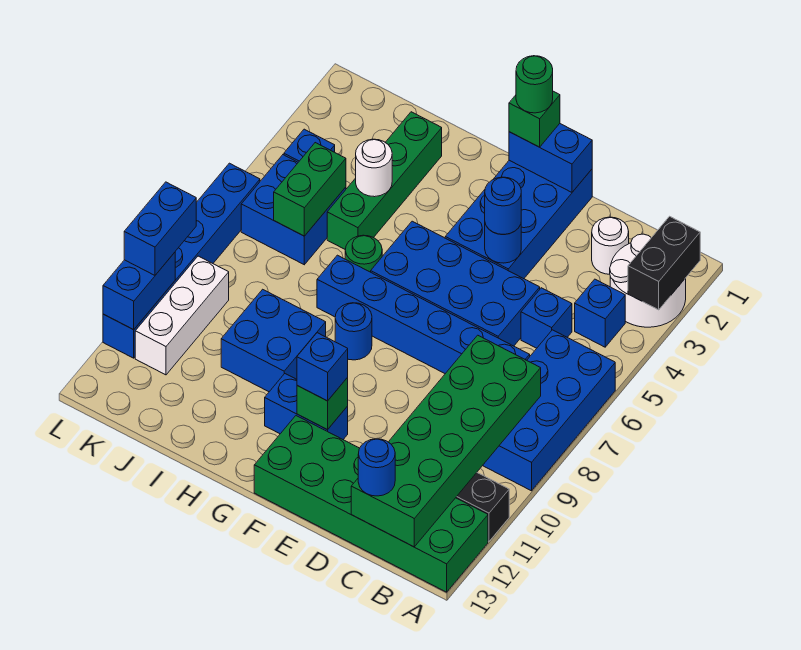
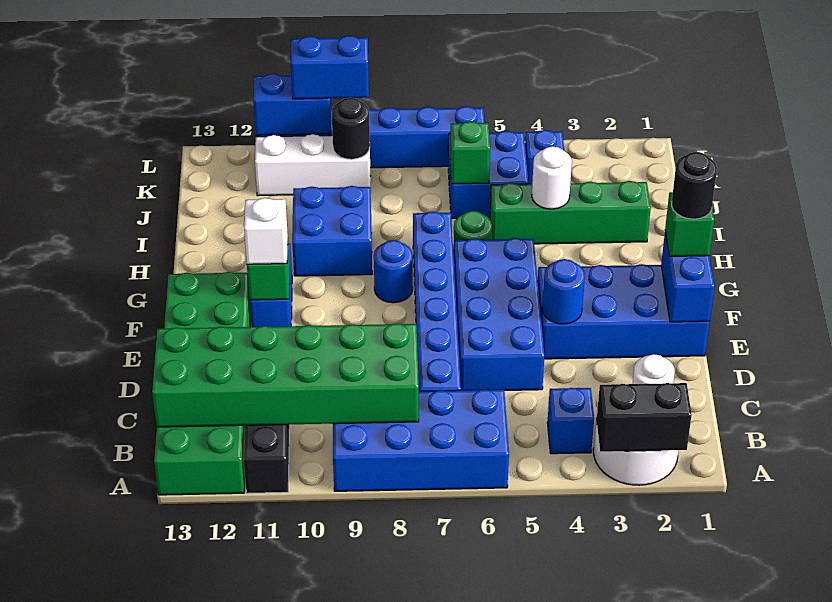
blue brick C5 level 1 -> none
blue round brick C13 level 3 -> none
blue round brick E4 level 3 -> none
green round brick F1 level 4 -> black round brick F1 level 4
blue brick F11 level 3 -> white brick F11 level 3
green brick J5:J6 level 2 -> green brick J6 level 2
none -> black round brick K9 level 2

